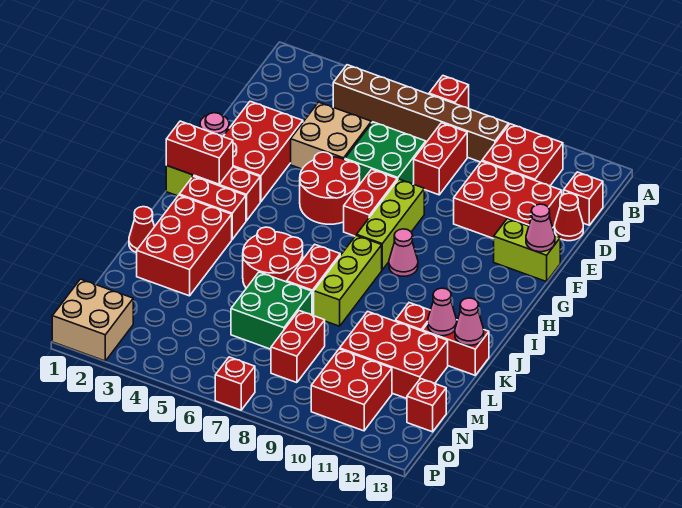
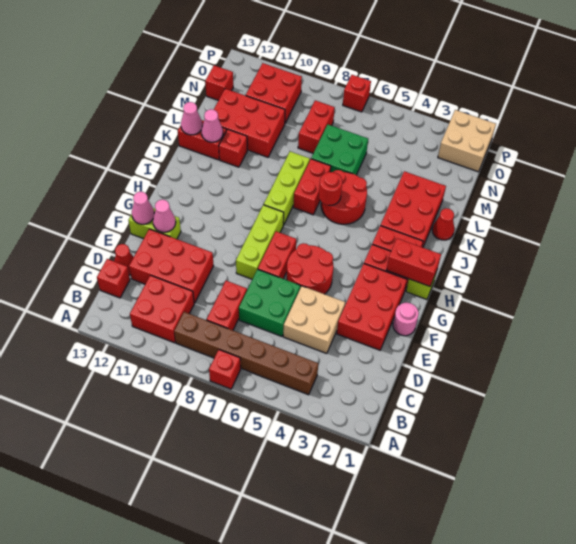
pink cone H9 level 1 -> pink cone F12 level 2
none -> red round brick J6 level 2

